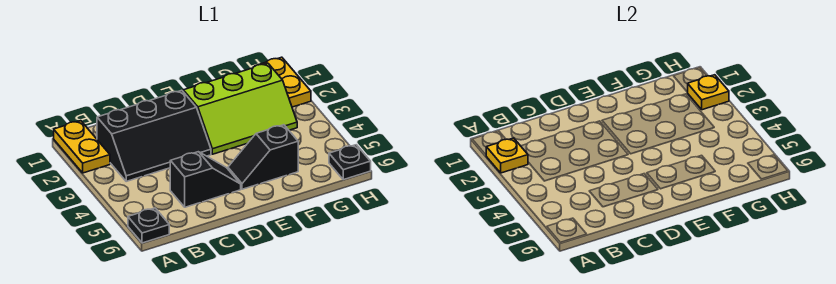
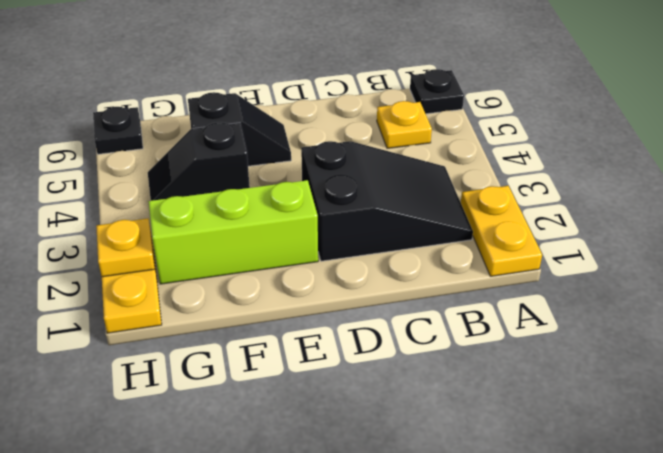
yellow plate A2 level 2 -> yellow plate B5 level 1
black slope B2:D3 level 1 top 2 -> black slope B2:D3 level 1 top D
black slope C5:D5 level 1 top C -> black slope F4:G4 level 1 top F

